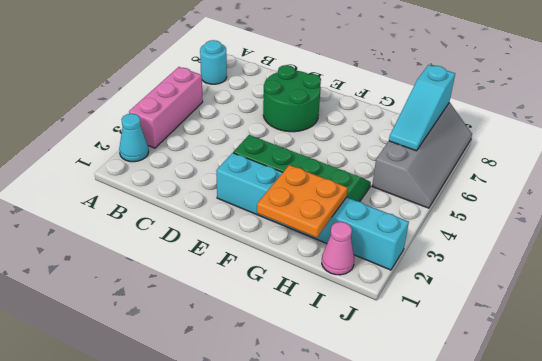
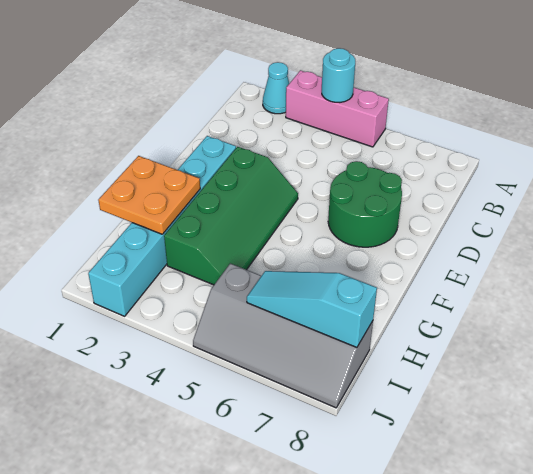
cyan round brick A7 level 1 -> cyan round brick A4 level 2
pink cone I1 level 1 -> none

